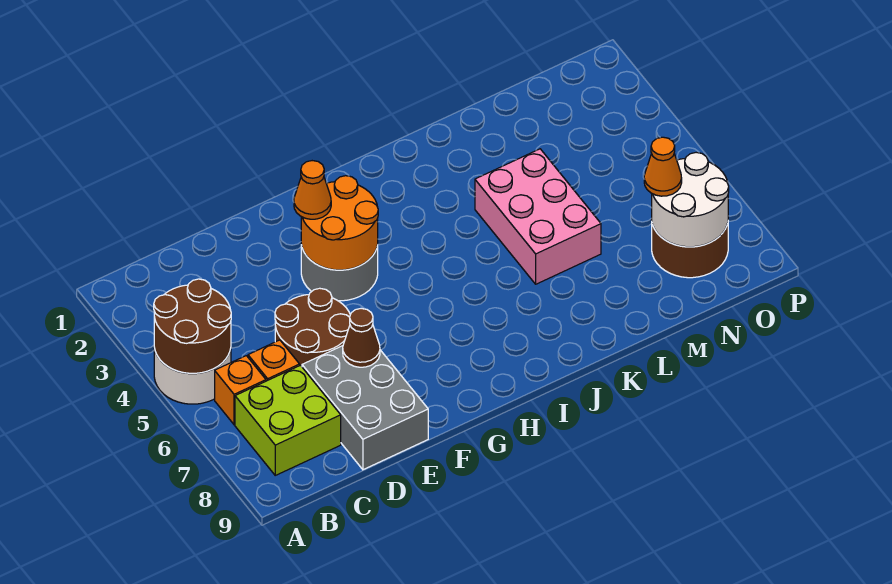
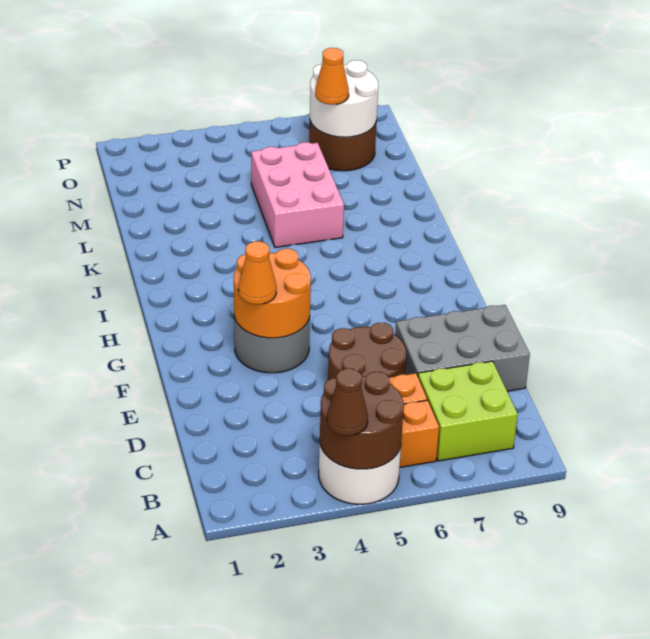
brown cone E7 level 2 -> brown cone A4 level 3
pink brick K4:L6 level 1 -> pink brick K5:M6 level 1

